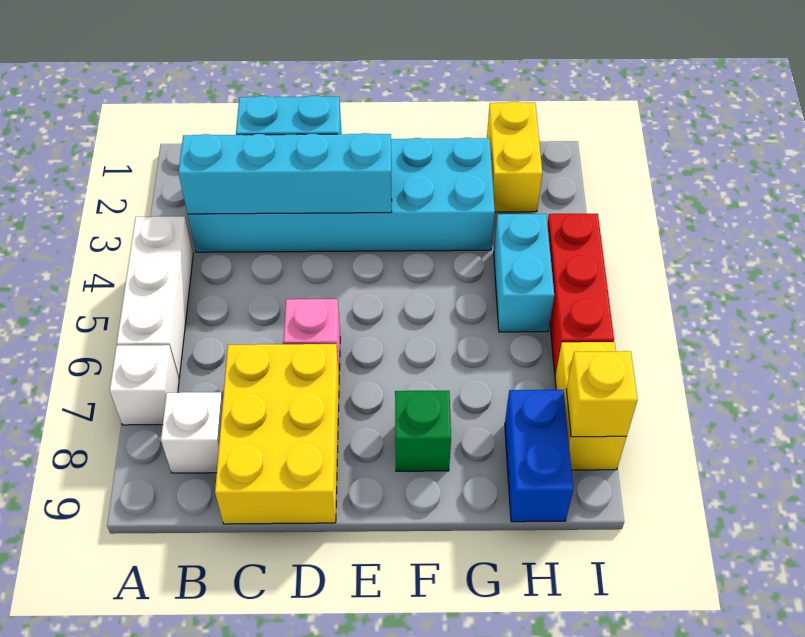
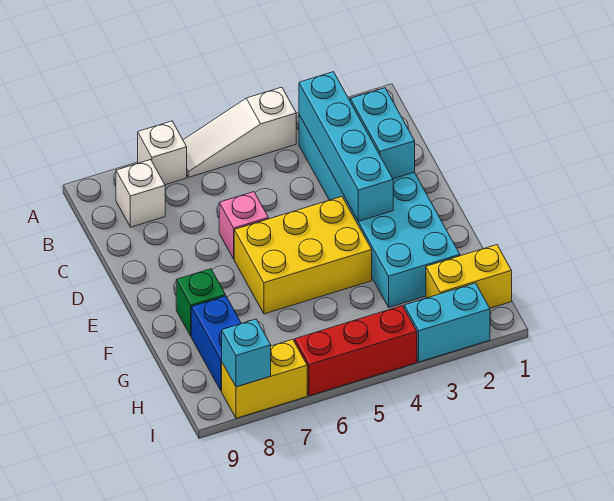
white brick A4:A6 level 1 -> white slope A4:A6 level 1 top 4
yellow brick C7:D9 level 1 -> yellow brick E4:F6 level 1
cyan brick H4:H5 level 1 -> cyan brick I2:I3 level 1
blue brick H8:H9 level 1 -> blue brick G8:H8 level 1
yellow brick I8 level 2 -> cyan brick I8 level 2

